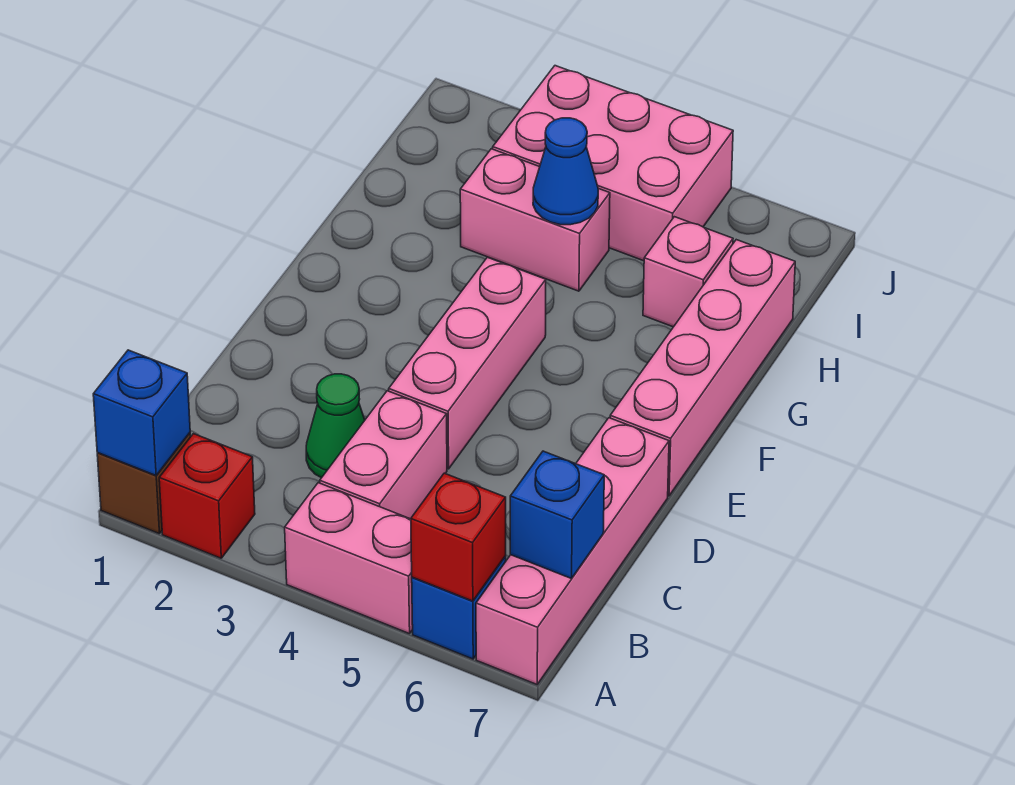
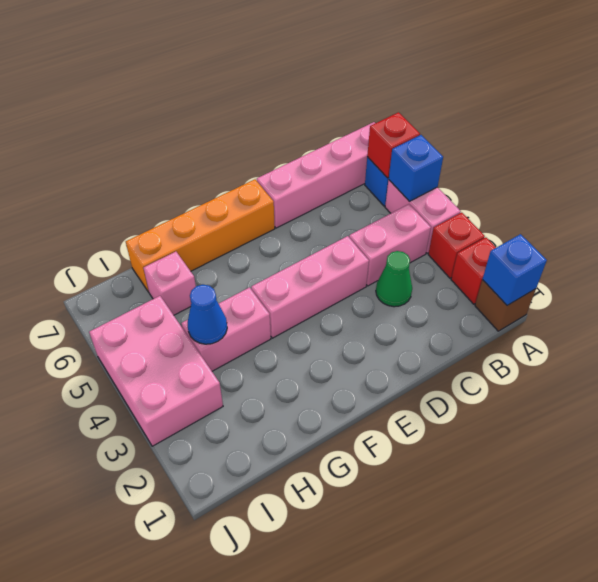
none -> red brick A3 level 1
blue brick B7 level 2 -> blue brick A5 level 2
pink brick E7:H7 level 1 -> orange brick E7:H7 level 1
pink brick H3:H4 level 1 -> pink brick G4:H4 level 1

